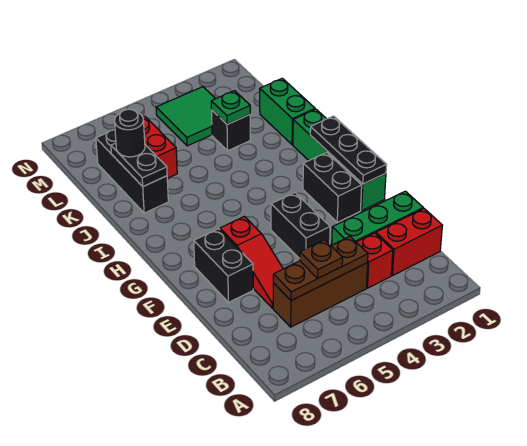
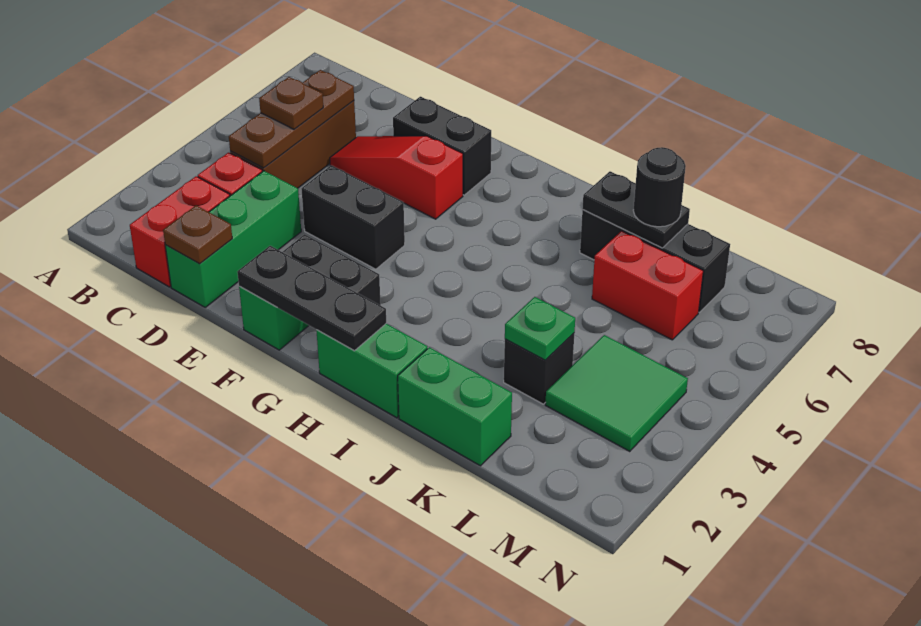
none -> brown plate D1 level 2

